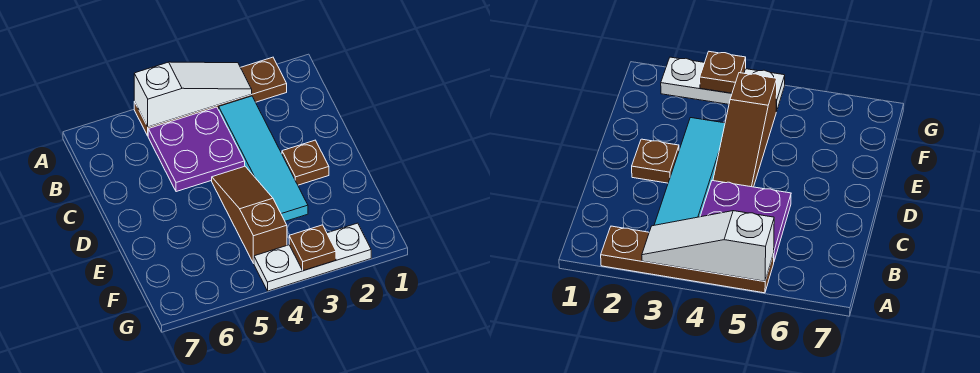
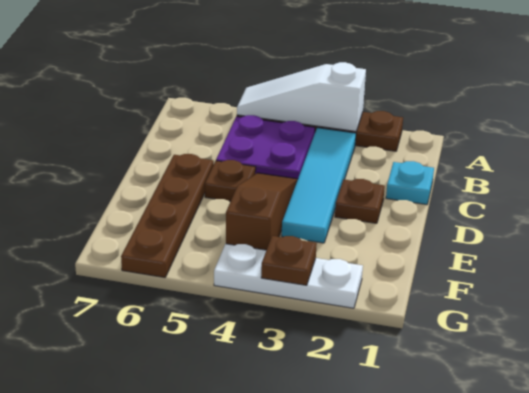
white slope A3:A5 level 2 top 5 -> white slope A3:A5 level 2 top 3
none -> cyan plate C1 level 1
none -> brown plate D5 level 1
none -> brown plate D6:G6 level 1

